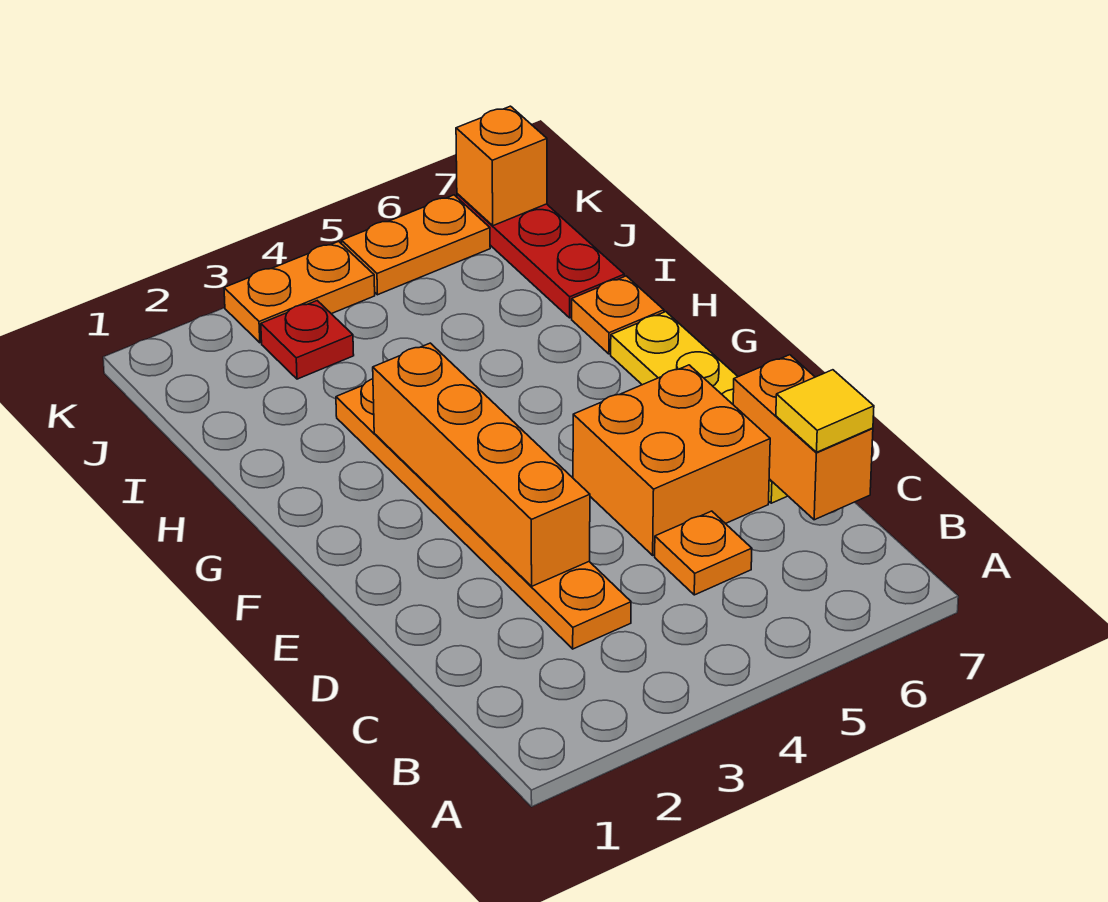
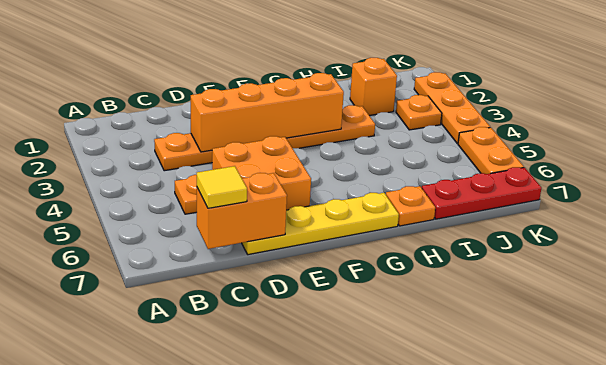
red plate J3 level 1 -> orange plate J3 level 1
orange plate K3:K4 level 1 -> orange plate K2:K4 level 1
orange brick K7 level 2 -> orange brick I2 level 1

